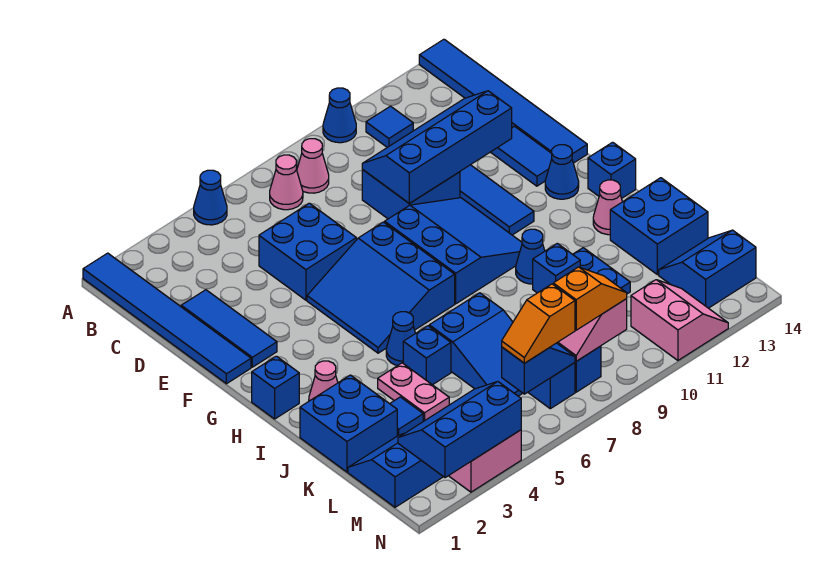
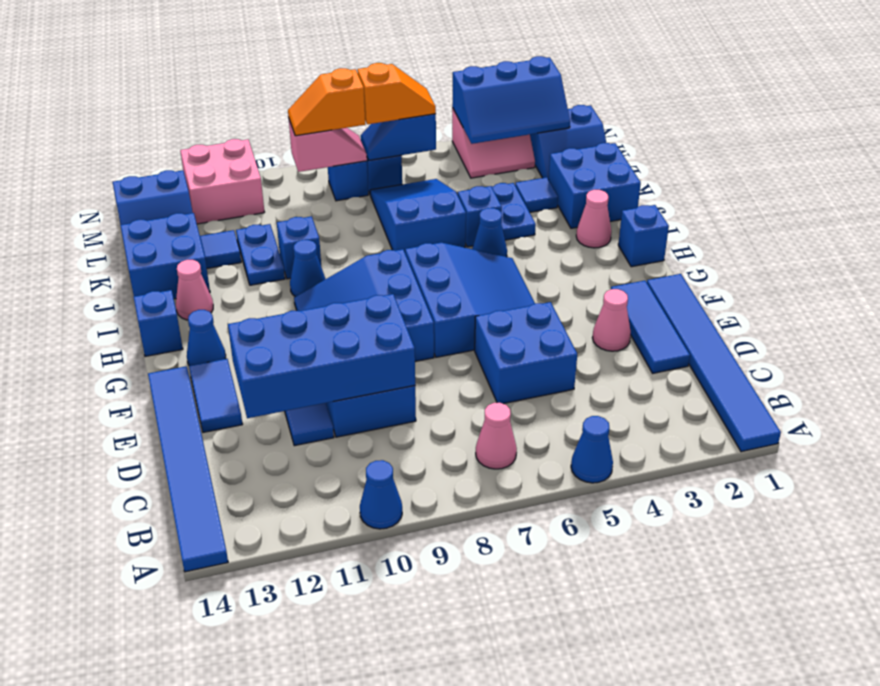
pink cone B8 level 1 -> pink cone E3 level 1
blue tile B11 level 1 -> blue tile K12 level 1
blue slope D9:E12 level 2 top E -> blue brick D9:E12 level 2
pink plate J4:K4 level 1 -> blue plate J4:K4 level 1
pink slope M11:N12 level 1 top 11 -> pink brick M11:N12 level 1

